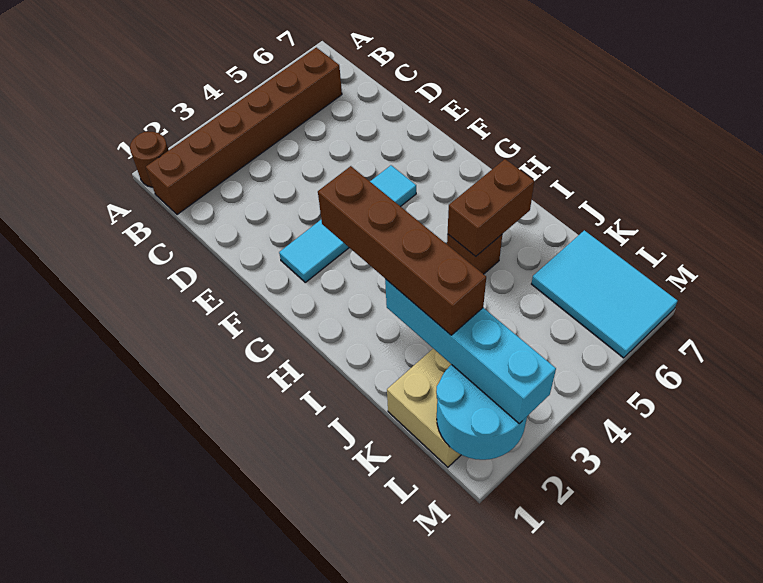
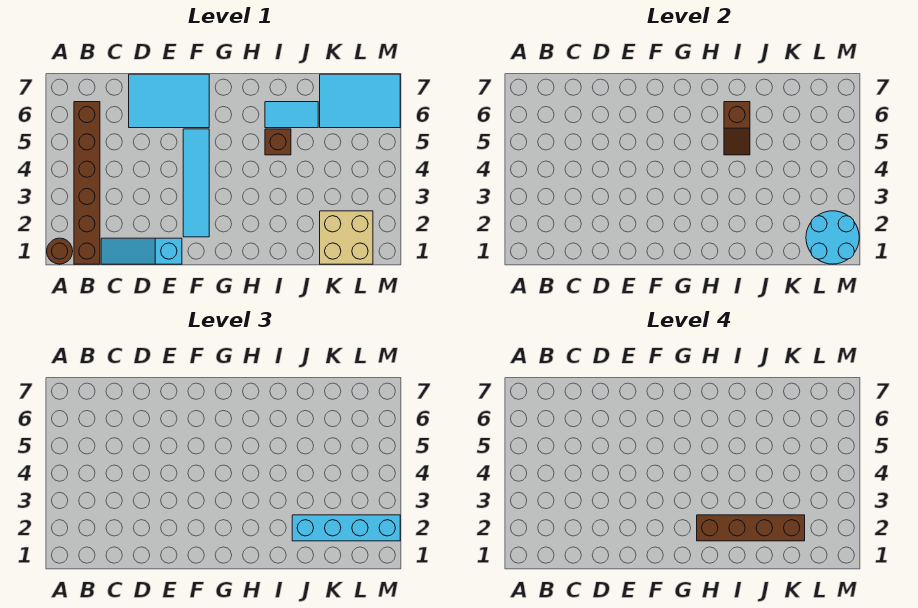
none -> cyan slope C1:E1 level 1 top E
none -> cyan tile D6:F7 level 1
brown brick I5:I6 level 2 -> brown slope I5:I6 level 2 top 6
none -> cyan tile I6:J6 level 1

